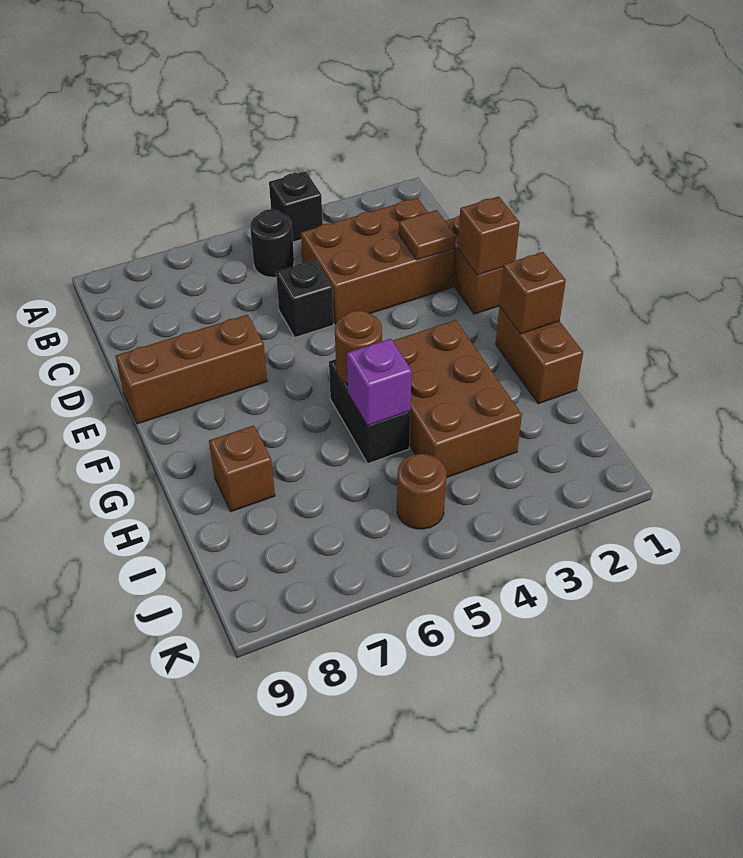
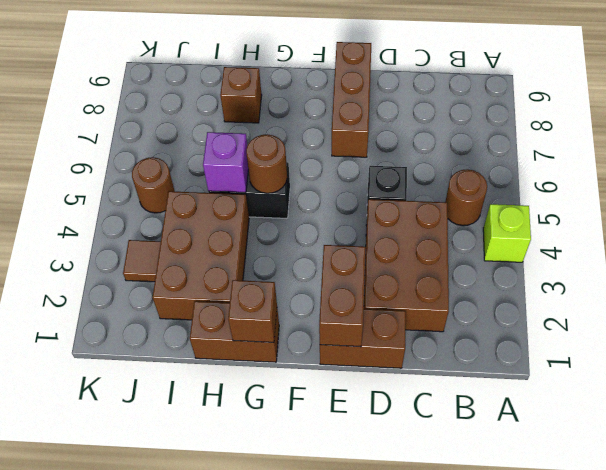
black brick A4 level 1 -> lime brick A4 level 1
black round brick B5 level 1 -> brown round brick B5 level 1
brown tile D2 level 2 -> brown tile J3 level 1
brown brick E1 level 2 -> brown brick E1:E2 level 2
brown brick G3:I4 level 1 -> brown brick H2:I4 level 1

